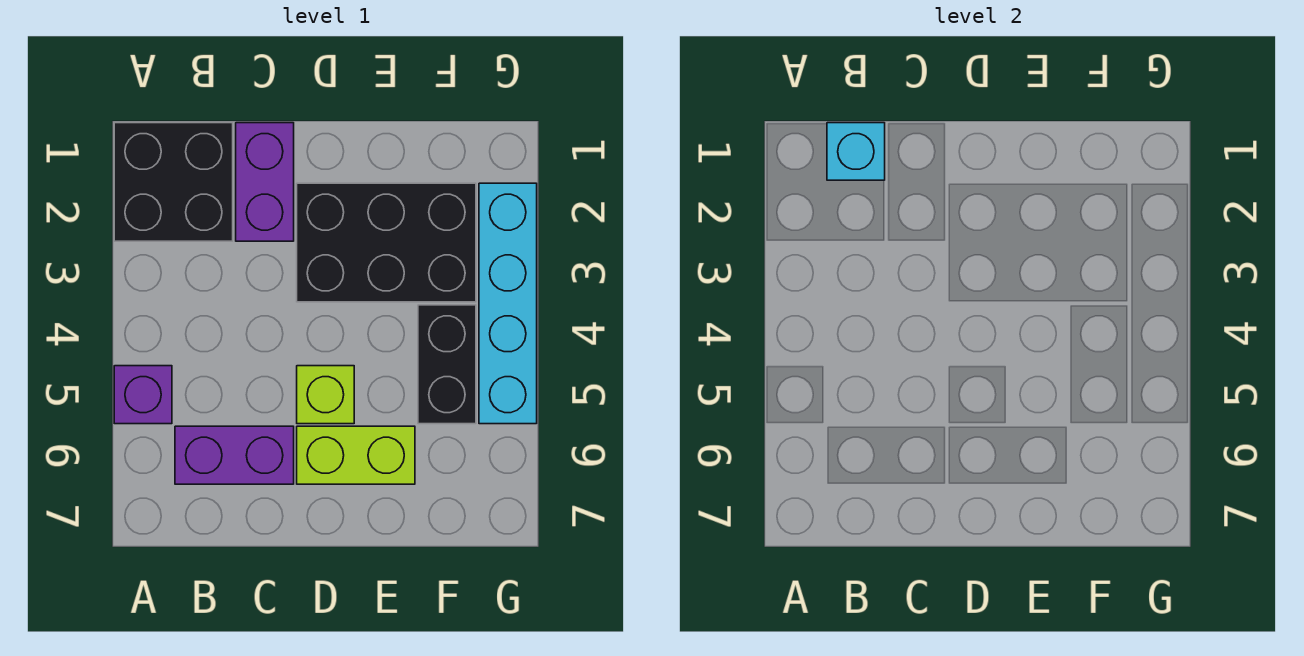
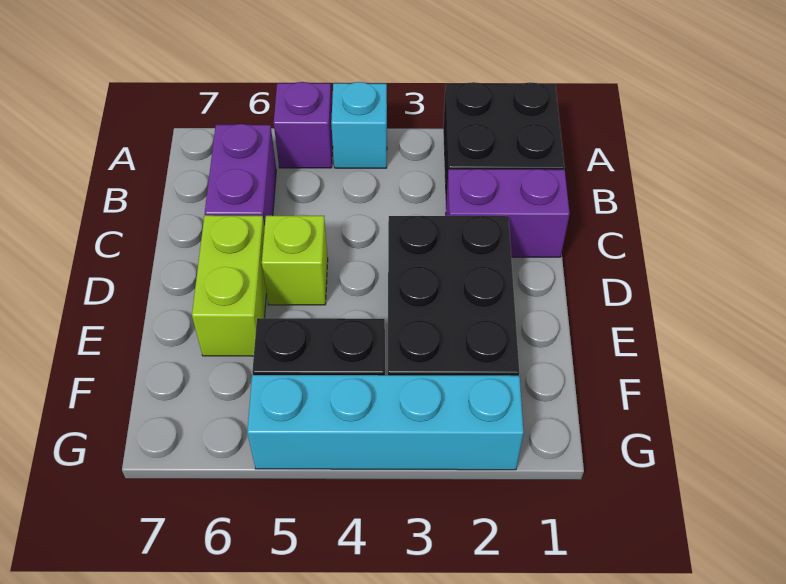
cyan brick B1 level 2 -> cyan brick A4 level 1

